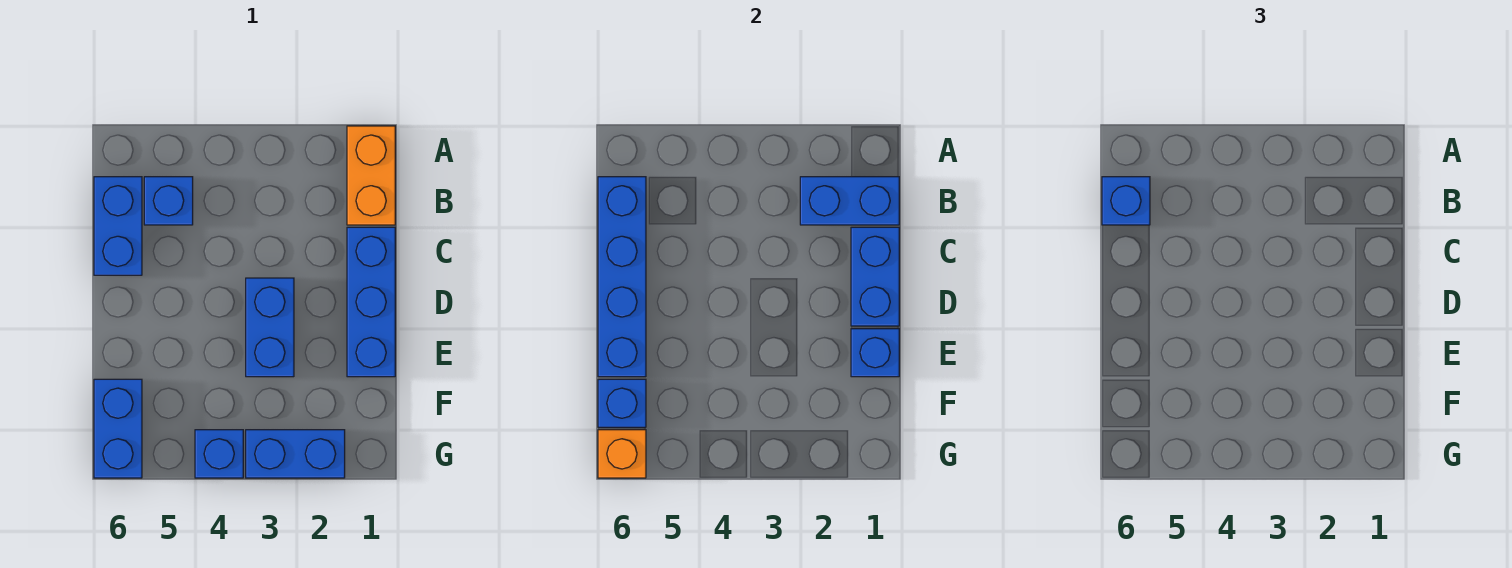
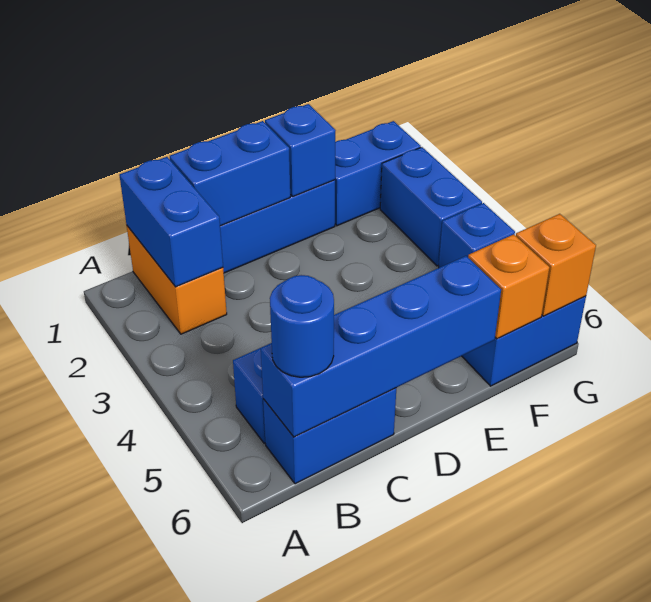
orange brick A1:B1 level 1 -> orange brick B1:B2 level 1
blue brick B6 level 3 -> blue round brick B6 level 3
blue brick D3:E3 level 1 -> blue brick F1:G1 level 1
blue brick F6 level 2 -> orange brick F6 level 2

